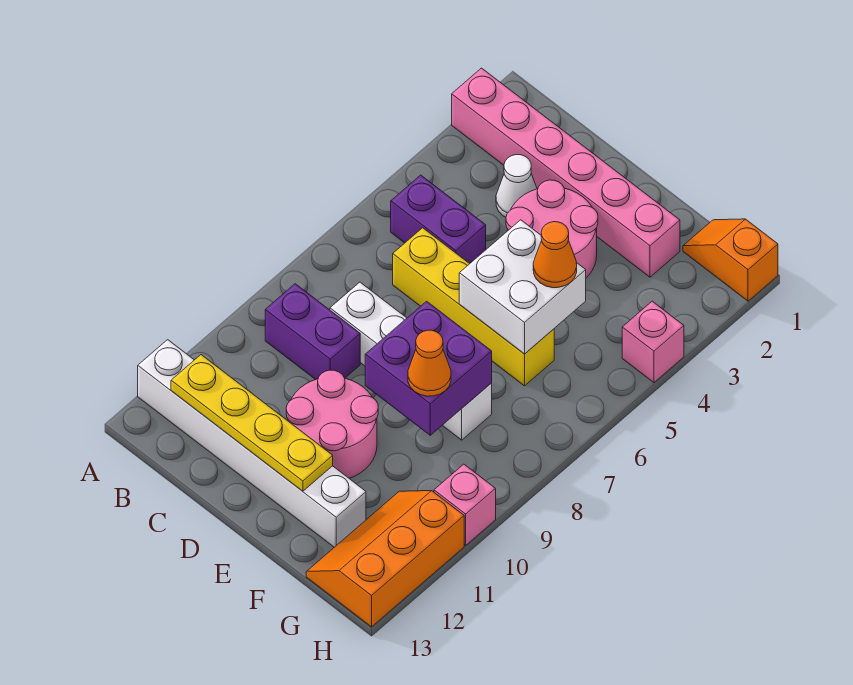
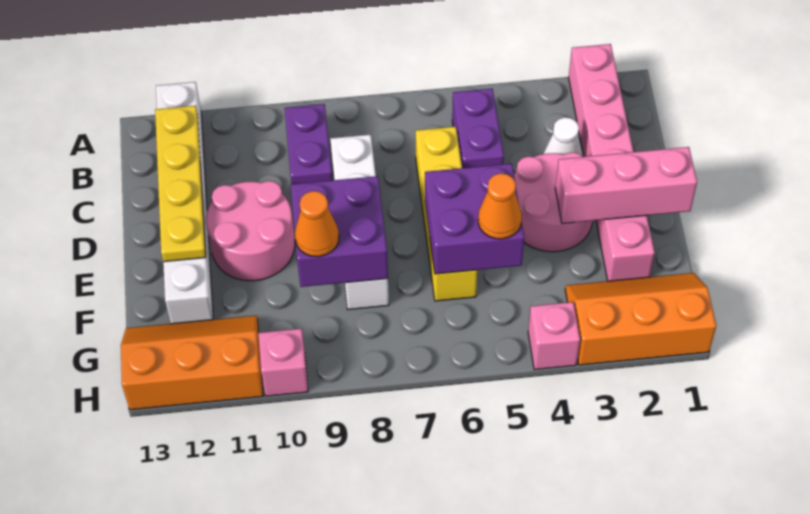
none -> pink brick E1:E3 level 2
white brick E5:F6 level 2 -> purple brick E5:F6 level 2
orange slope G1:H1 level 1 top H -> orange slope G1:H3 level 1 top H

